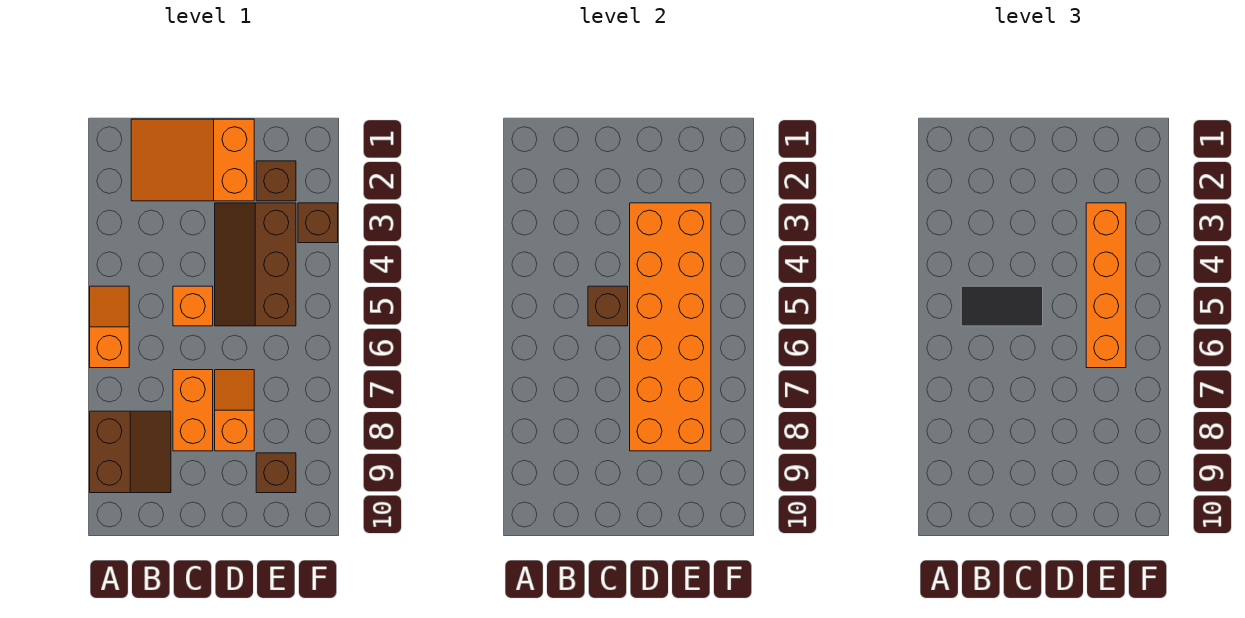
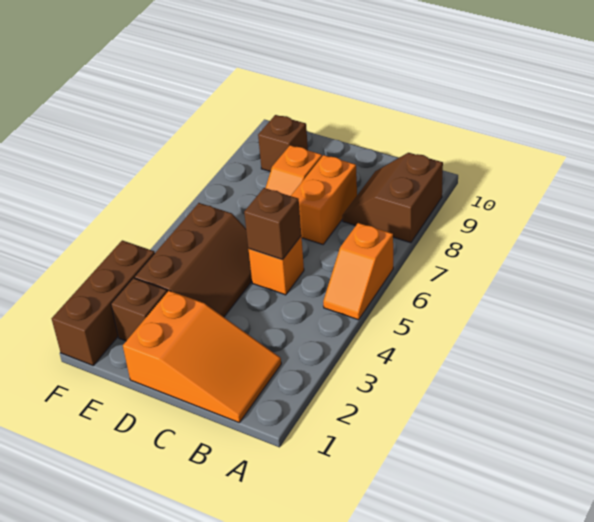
black tile B5:C5 level 3 -> none
orange brick D3:E8 level 2 -> none
orange brick E3:E6 level 3 -> none
brown brick F3 level 1 -> brown brick F1:F3 level 1

